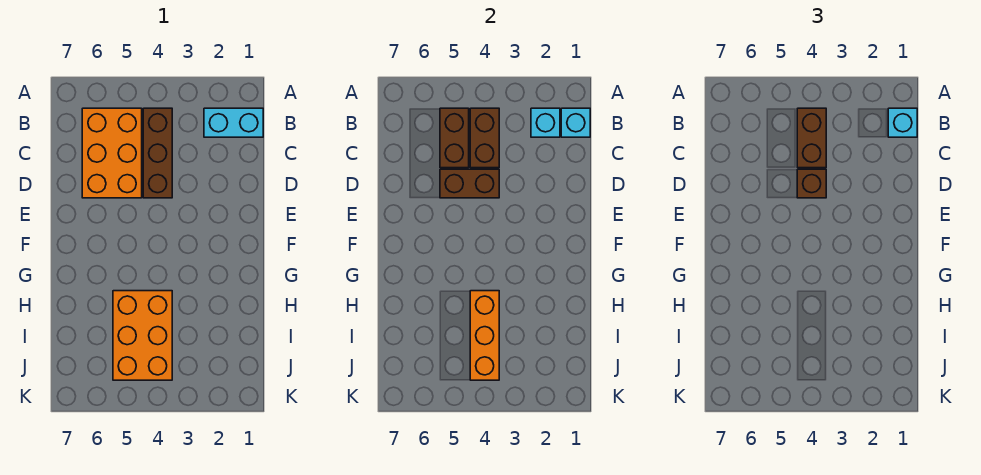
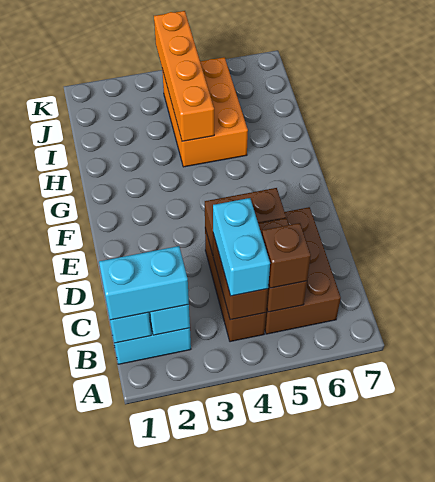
cyan brick B1 level 3 -> cyan brick B1:B2 level 3
brown brick B4:C4 level 3 -> cyan brick B4:C4 level 3
orange brick B5:D6 level 1 -> brown brick B5:D6 level 1
brown brick D4 level 3 -> brown brick B5 level 3
orange brick H4:J4 level 2 -> orange brick H4:K4 level 2

